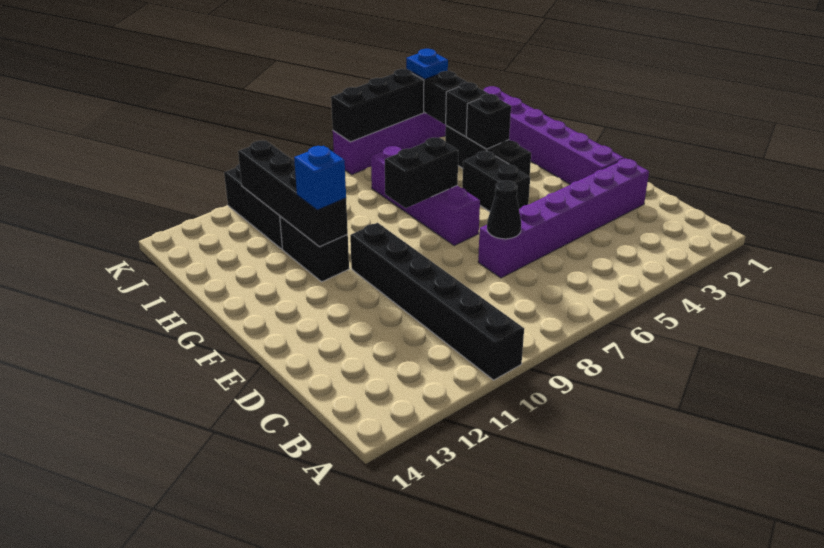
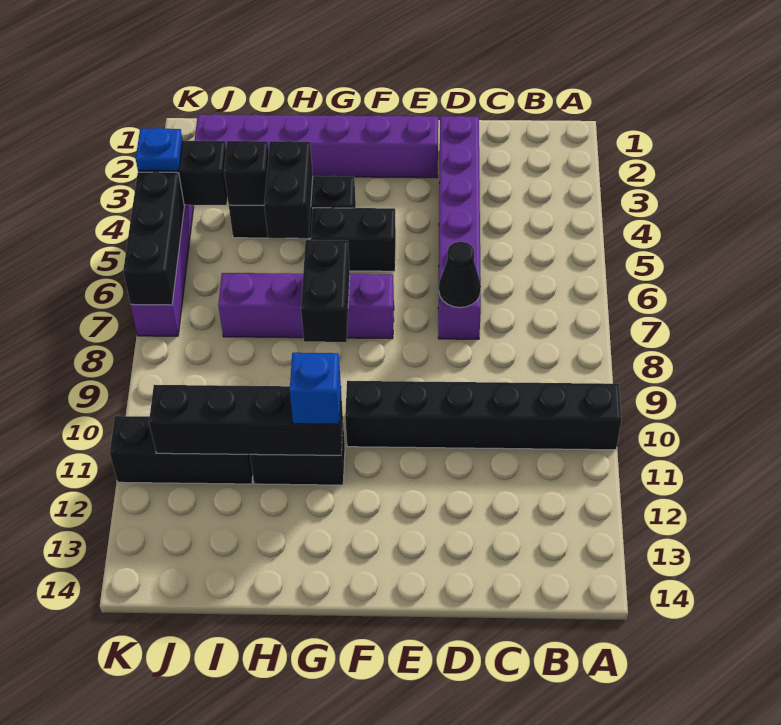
black brick H4 level 2 -> black brick H4:H5 level 2

